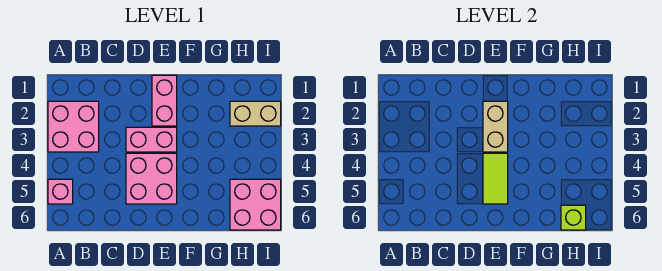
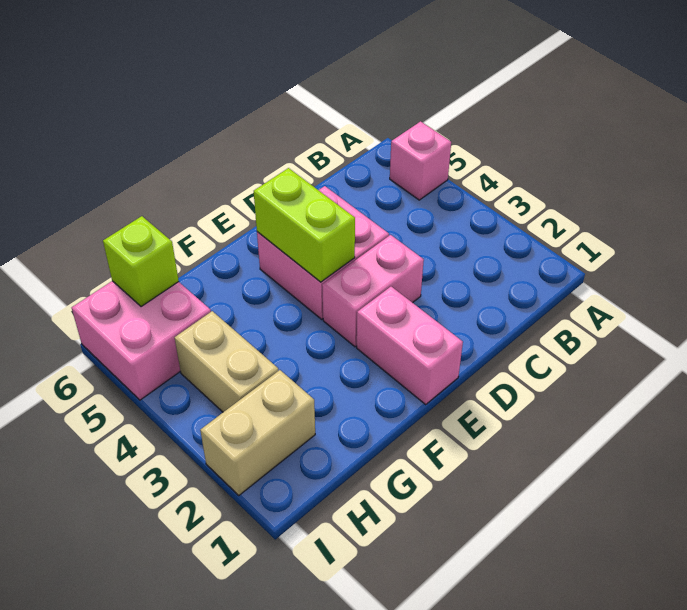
pink brick A2:B3 level 1 -> none
tan brick E2:E3 level 2 -> tan brick H3:H4 level 1
lime tile E4:E5 level 2 -> lime brick E4:E5 level 2

